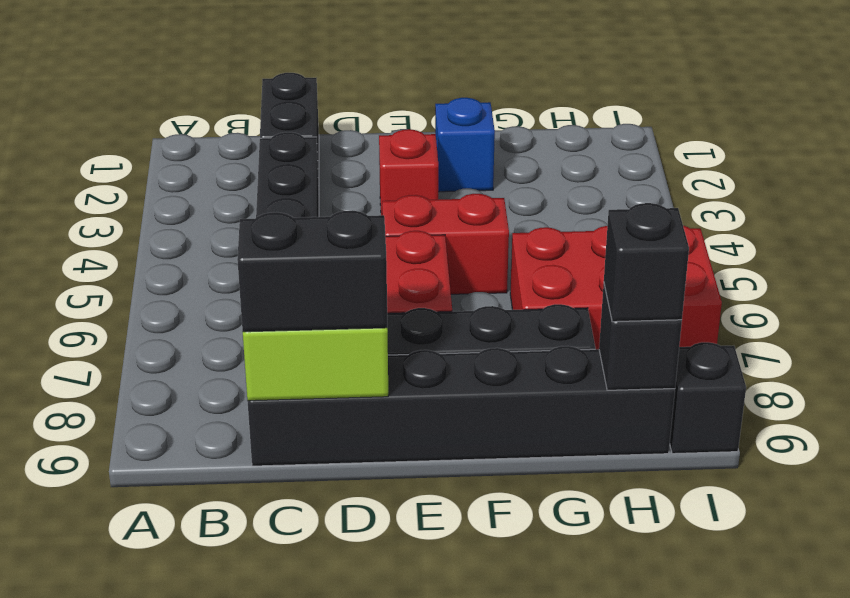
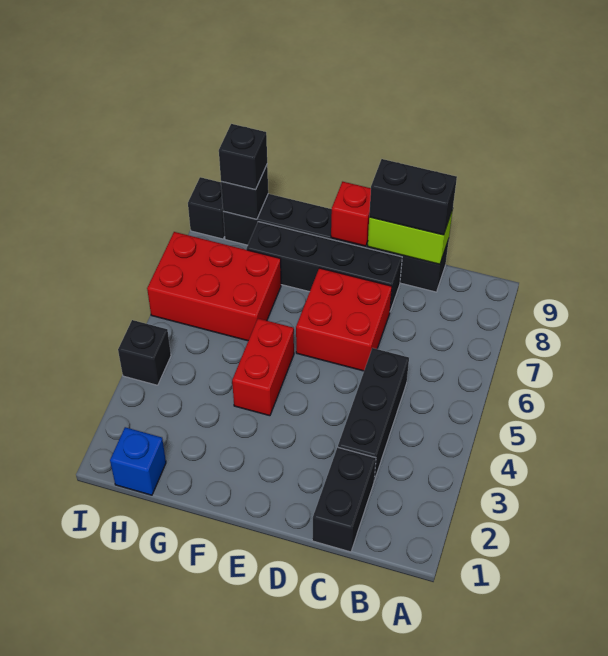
red brick E3 level 1 -> red brick E9 level 2
red brick E5:F5 level 1 -> red brick F4:F5 level 1
blue brick F2 level 1 -> blue brick H1 level 1
none -> black brick I4 level 1

